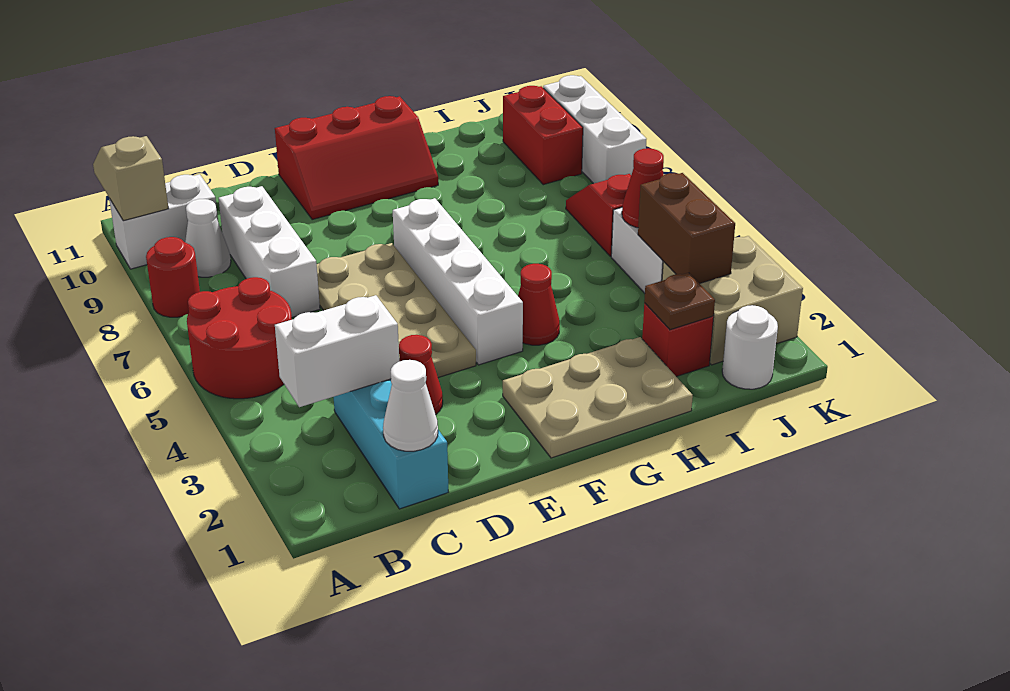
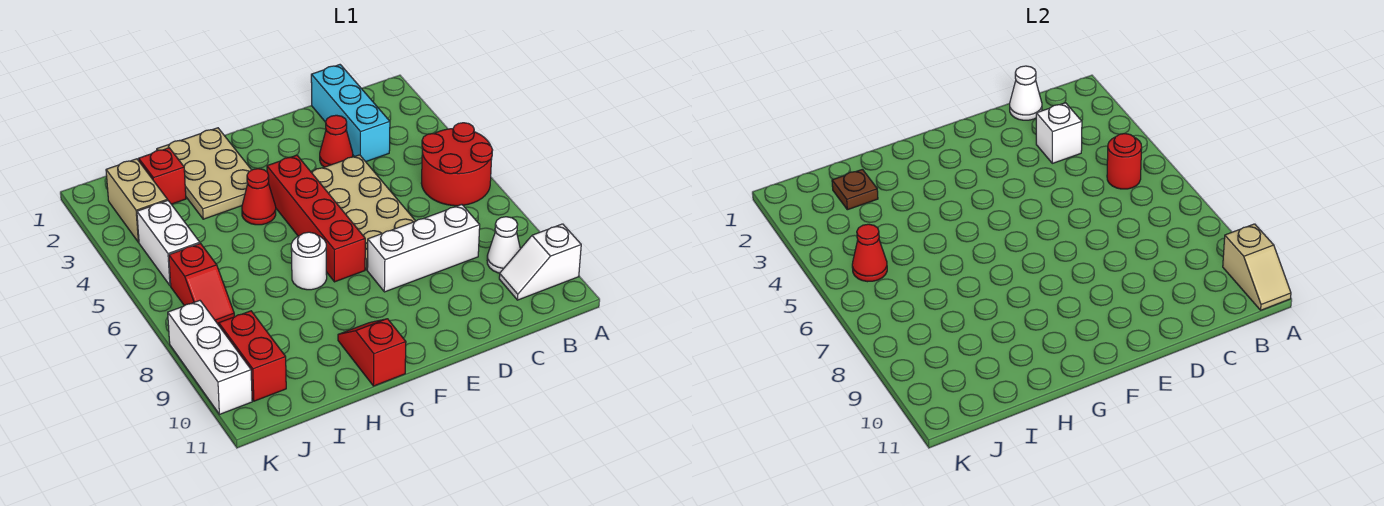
red round brick A8 level 1 -> red round brick B5 level 2
white brick A10:B10 level 1 -> white slope A10:B10 level 1 top A
white brick B3:C3 level 2 -> white brick C3 level 2
white brick C7:C9 level 1 -> white brick C8:E8 level 1
red slope E10:G11 level 1 top 11 -> red slope G10:G11 level 1 top 11
tan plate F1:H2 level 1 -> tan plate G1:H3 level 1
white brick F4:F7 level 1 -> red brick F4:F7 level 1
white round brick J1 level 1 -> white round brick G7 level 1
tan brick J2:K3 level 1 -> tan brick J2:J3 level 1
brown brick J3:J4 level 2 -> none

